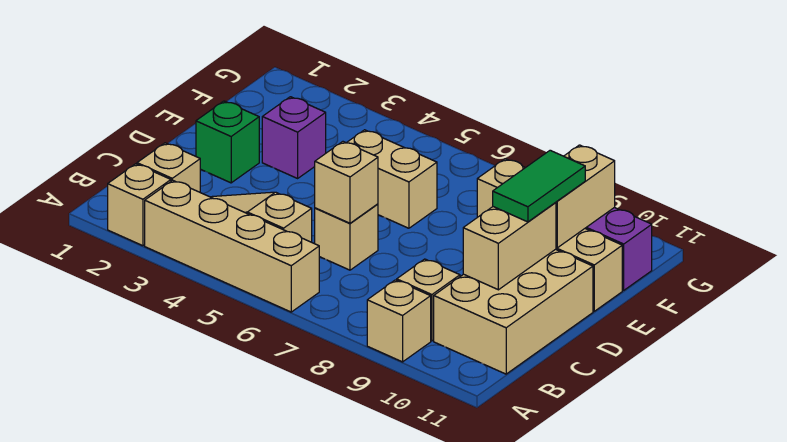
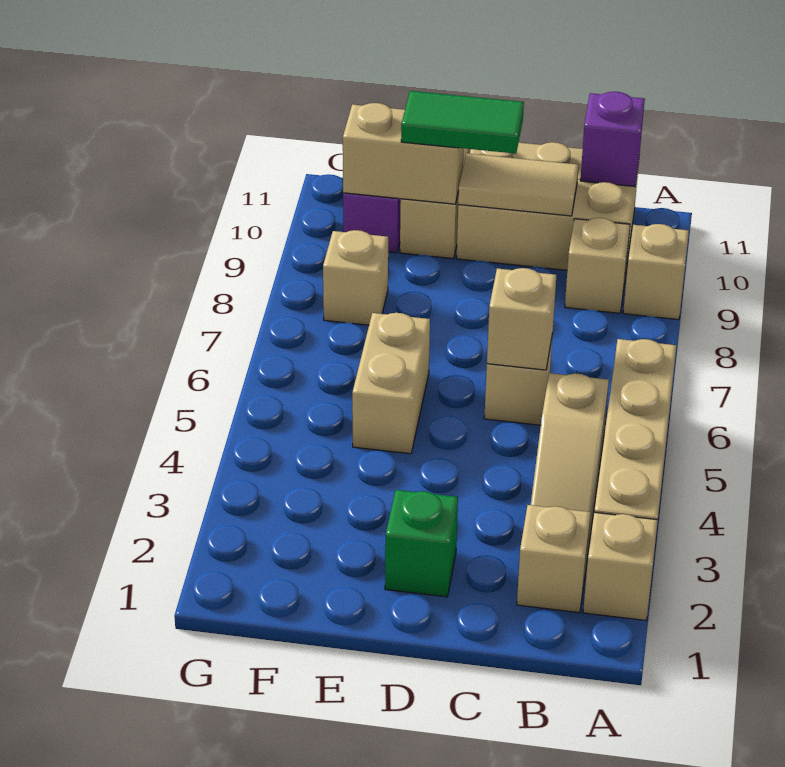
tan brick C10:D10 level 2 -> tan tile C10:D10 level 2
purple brick E3 level 1 -> purple brick B11 level 2

